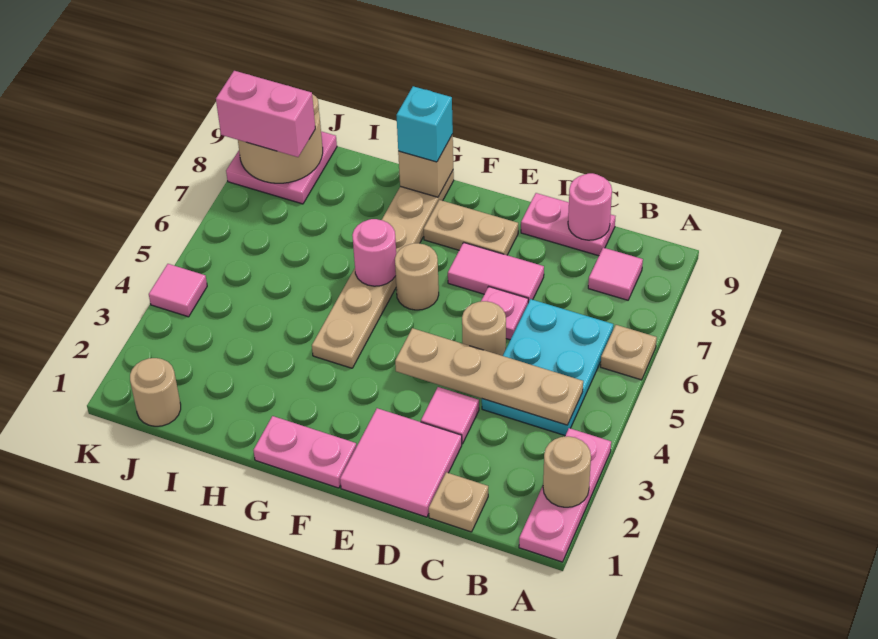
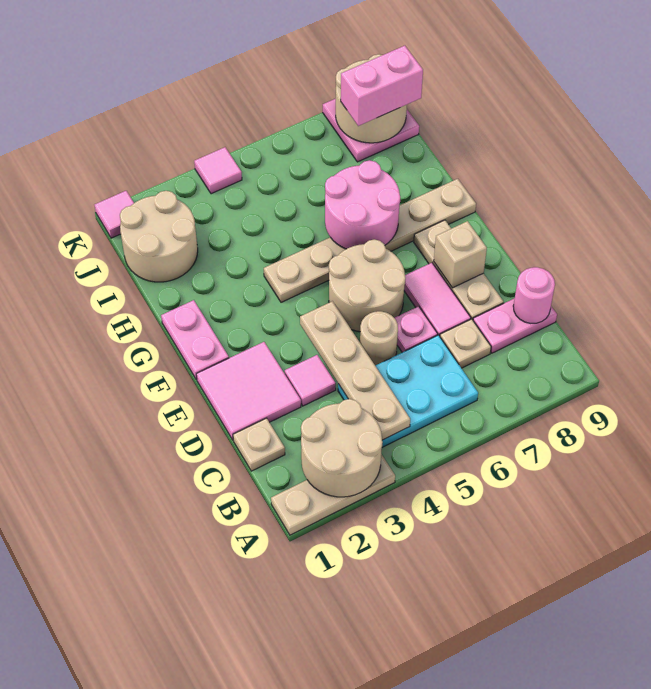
pink plate A1:A3 level 1 -> tan plate A1:A3 level 1
tan round brick A2 level 2 -> tan round brick A2:B3 level 2
tan plate A6 level 1 -> tan plate C7 level 1
pink tile B8 level 1 -> pink tile K1 level 1
pink plate C9:D9 level 1 -> pink plate C8:C9 level 1
tan plate E8:F8 level 1 -> tan plate D8:F8 level 1
tan round brick F6 level 1 -> tan round brick E5:F6 level 1
pink round brick G6 level 2 -> pink round brick G6:H7 level 2
tan brick G9 level 2 -> tan brick E8 level 2
cyan brick G9 level 3 -> none
tan round brick J1 level 1 -> tan round brick I1:J2 level 1
pink brick J8:K8 level 3 -> pink brick J8:J9 level 3

